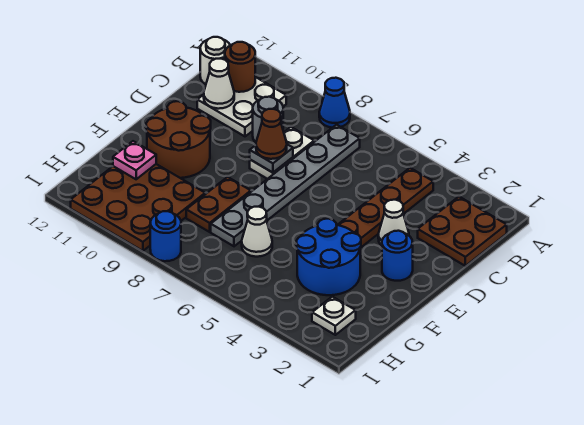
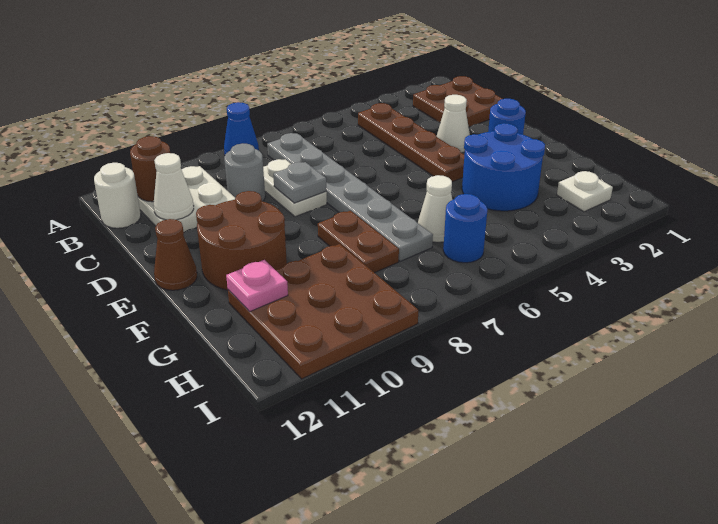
brown cone D8 level 3 -> brown cone E12 level 1
blue round brick I8 level 1 -> blue round brick H6 level 1

